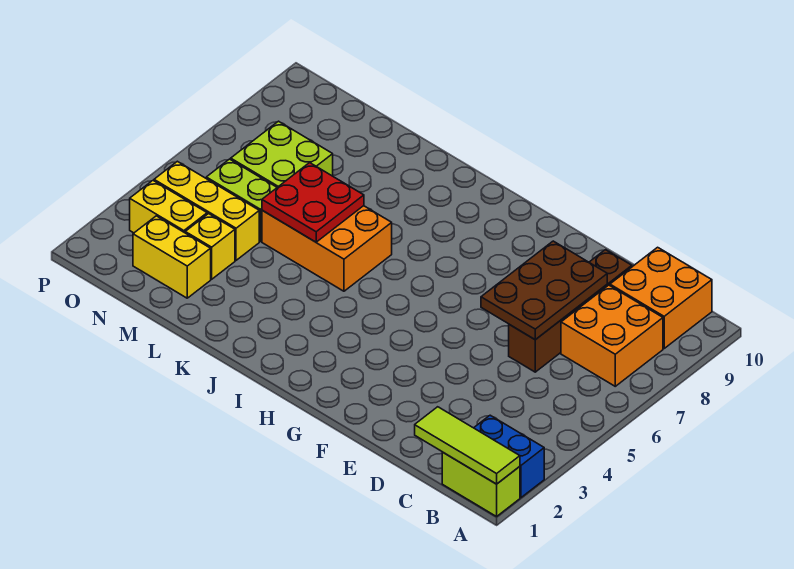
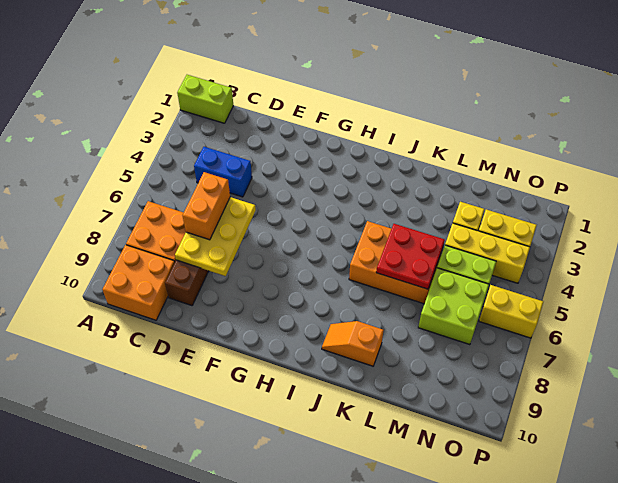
lime tile A1:C1 level 2 -> none
blue brick A2:B2 level 1 -> blue brick C4:D4 level 1
brown plate D6:E8 level 2 -> yellow plate D6:E8 level 2
none -> orange brick D6:D7 level 3
none -> orange slope J9:K9 level 1 top K
yellow brick M2:N2 level 1 -> yellow brick O6:P6 level 1

